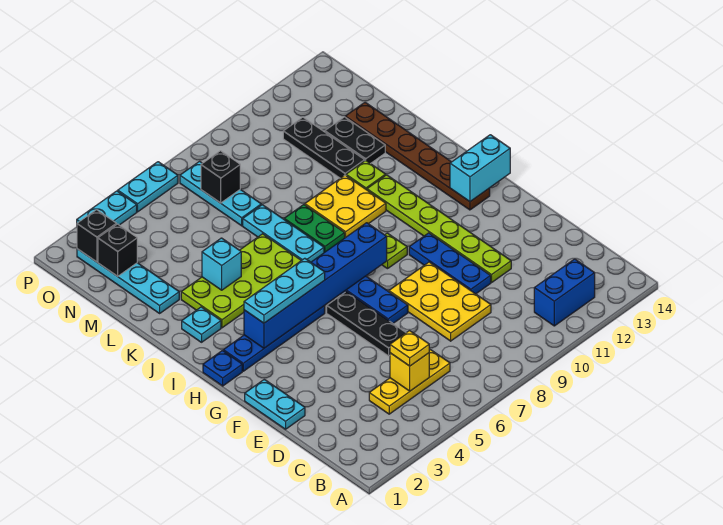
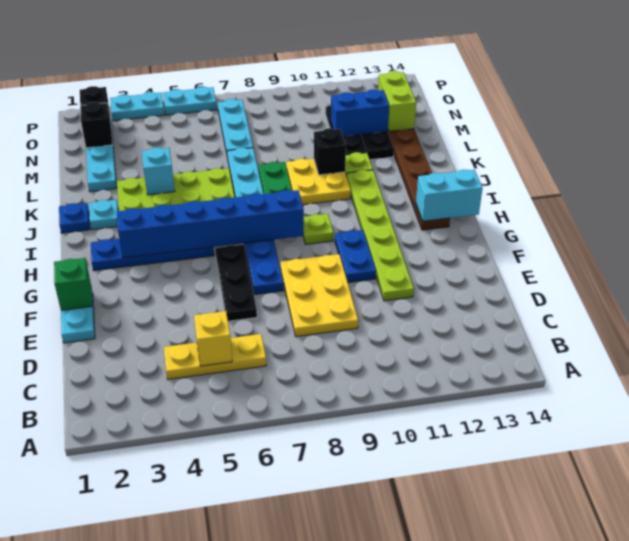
blue brick B11:B12 level 1 -> blue brick M11:M12 level 2
yellow plate C5 level 3 -> none
blue plate E10:G10 level 1 -> blue plate F10:G10 level 1
none -> green brick F1 level 2
blue plate H1 level 1 -> blue plate J1 level 1
cyan plate H3:H5 level 3 -> none
none -> lime brick M13:N13 level 2
black brick N7 level 2 -> black brick K10 level 2

